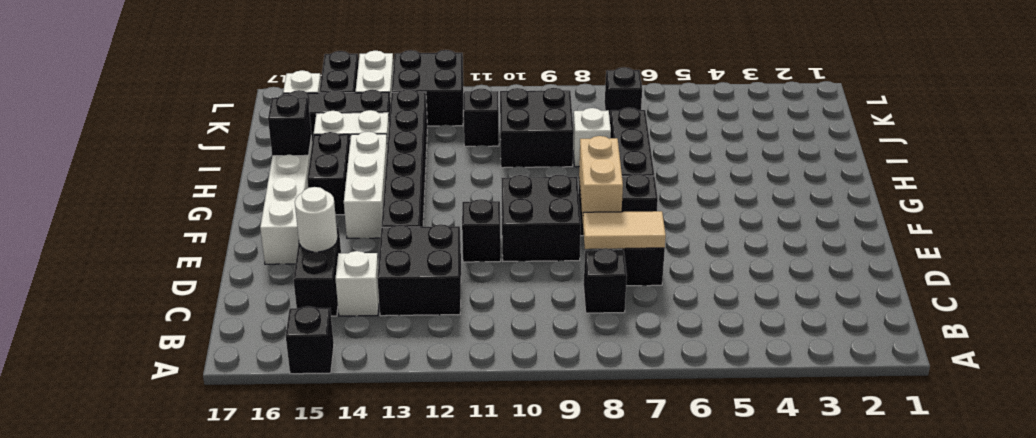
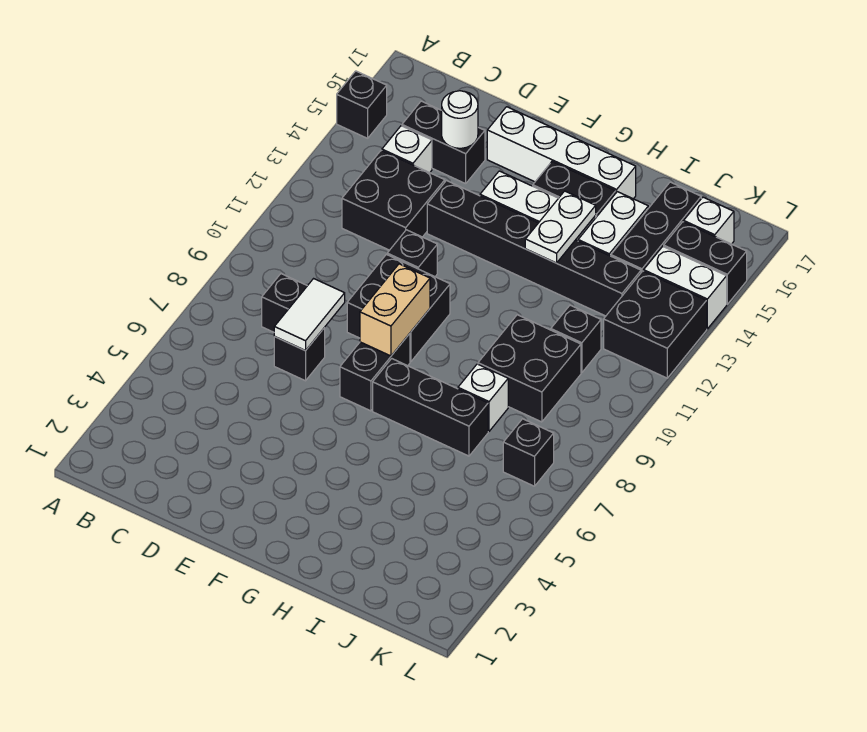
tan tile D7:D8 level 2 -> white tile D7:D8 level 2
tan brick E8:F8 level 2 -> tan brick F8:F9 level 2
none -> white plate H13:H14 level 2
black brick H16 level 2 -> none

